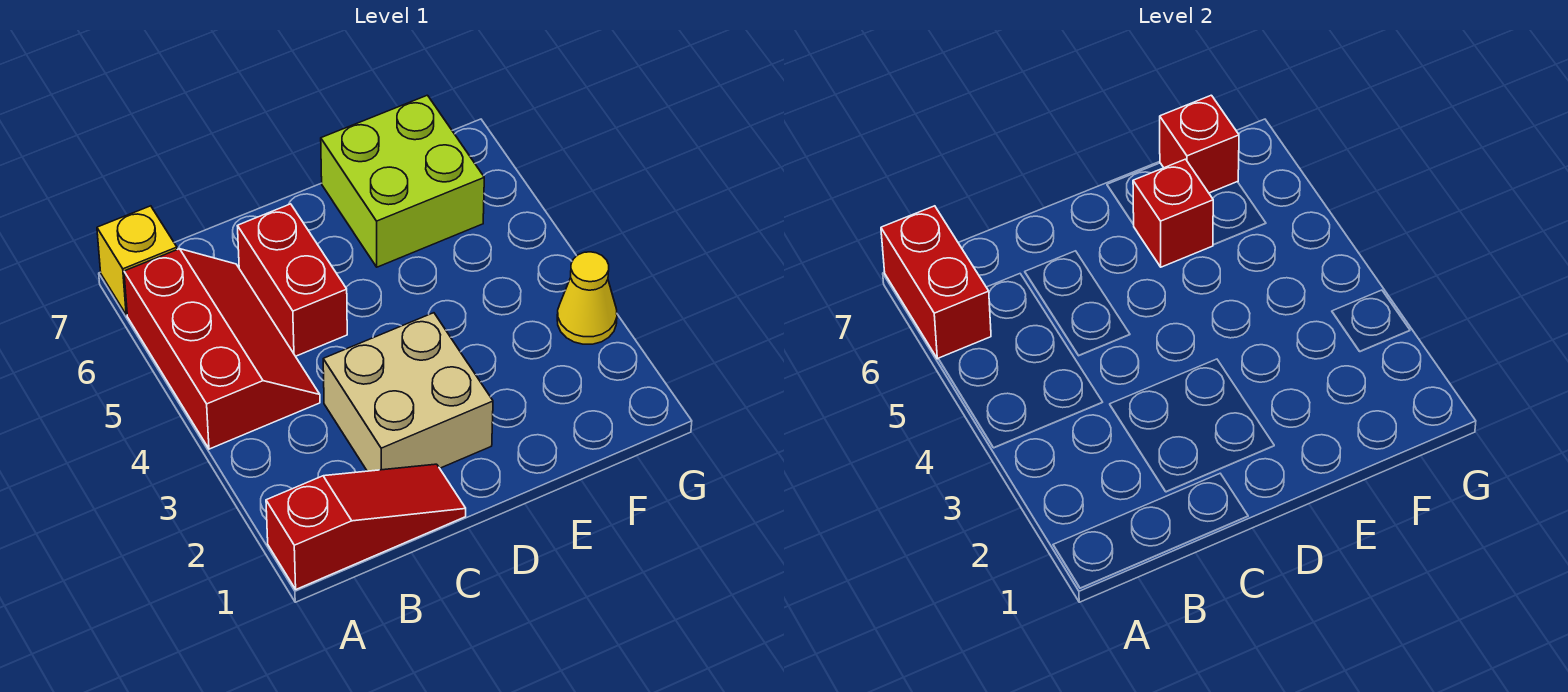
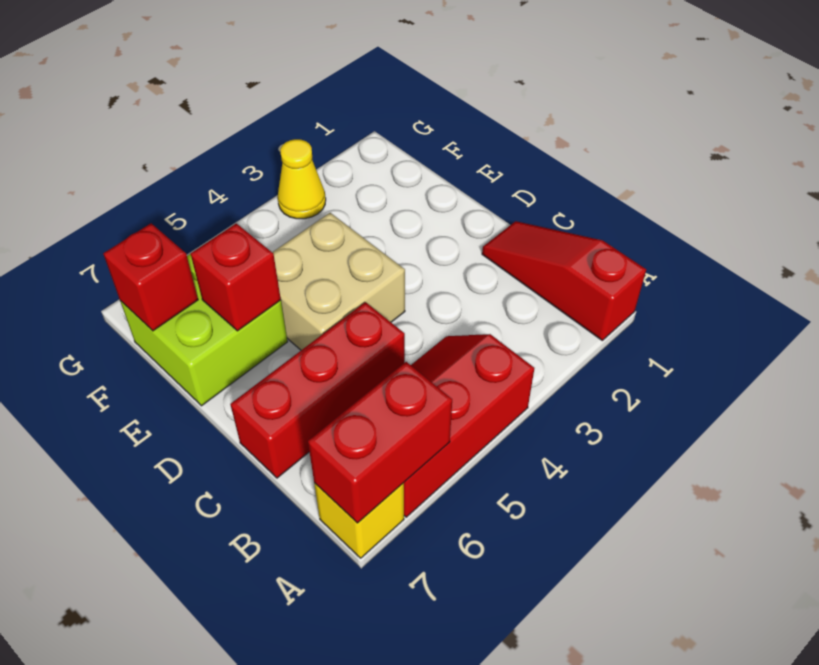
tan brick C2:D3 level 1 -> tan brick D4:E5 level 1
red brick C5:C6 level 1 -> red brick C5:C7 level 1

